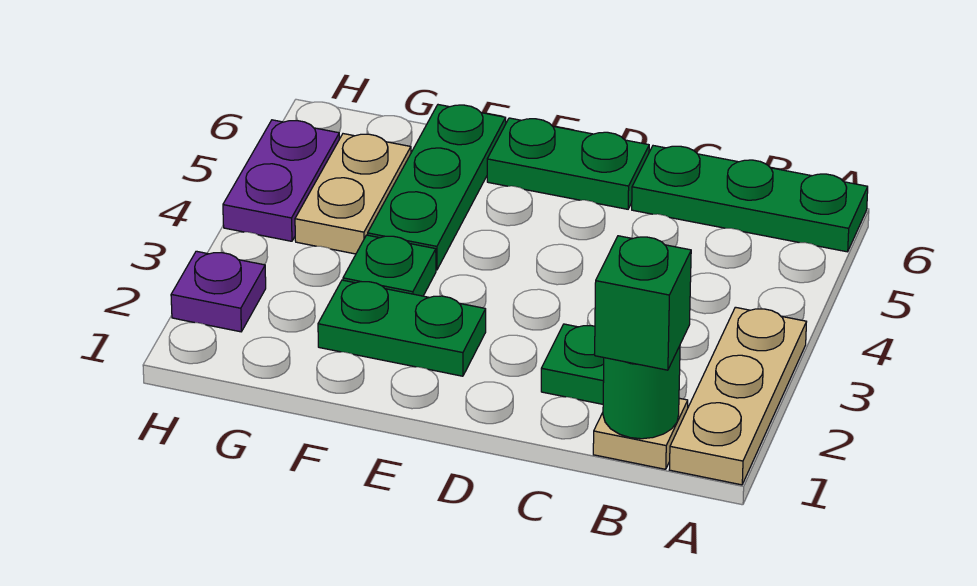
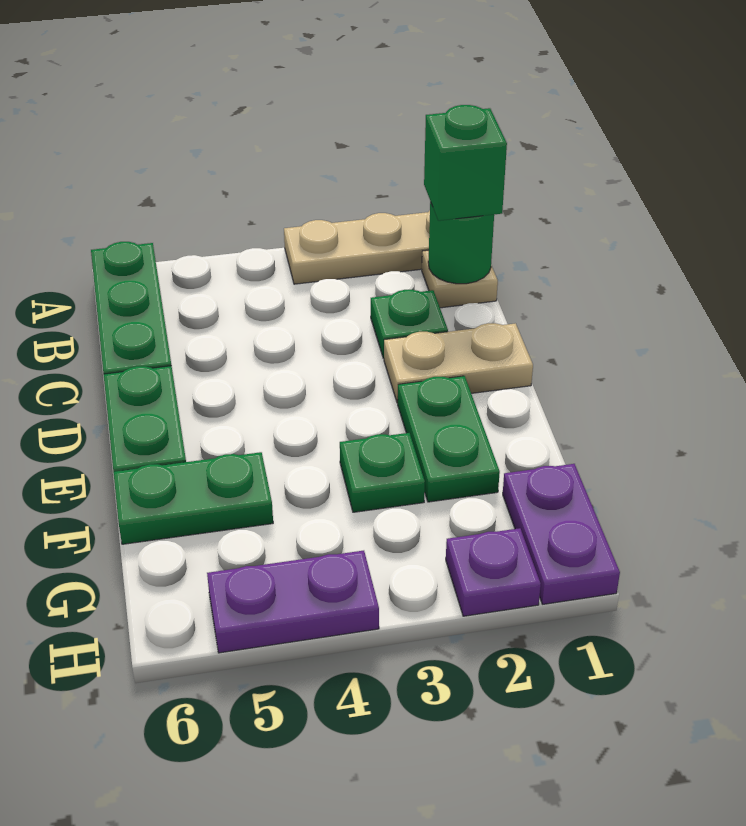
green plate F4:F6 level 1 -> green plate F5:F6 level 1
none -> purple plate G1:H1 level 1
tan plate G4:G5 level 1 -> tan plate D1:D2 level 1

